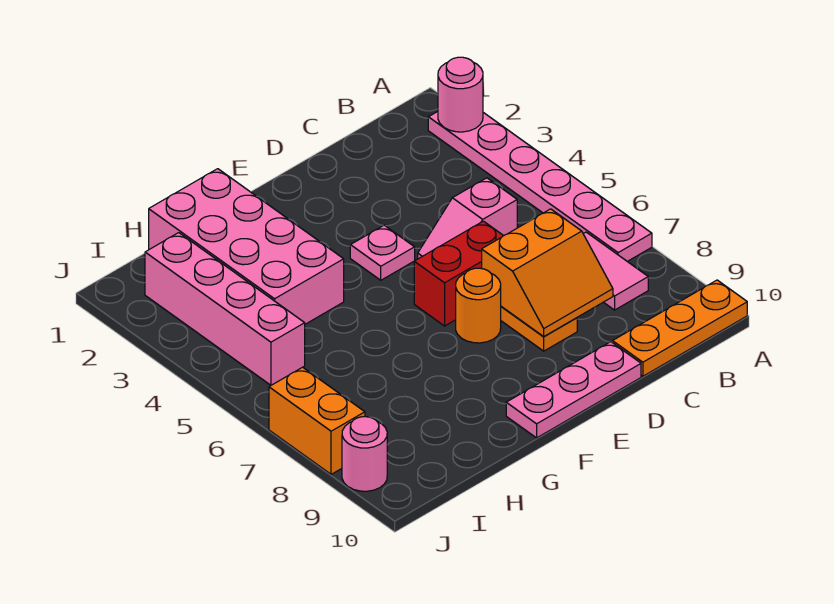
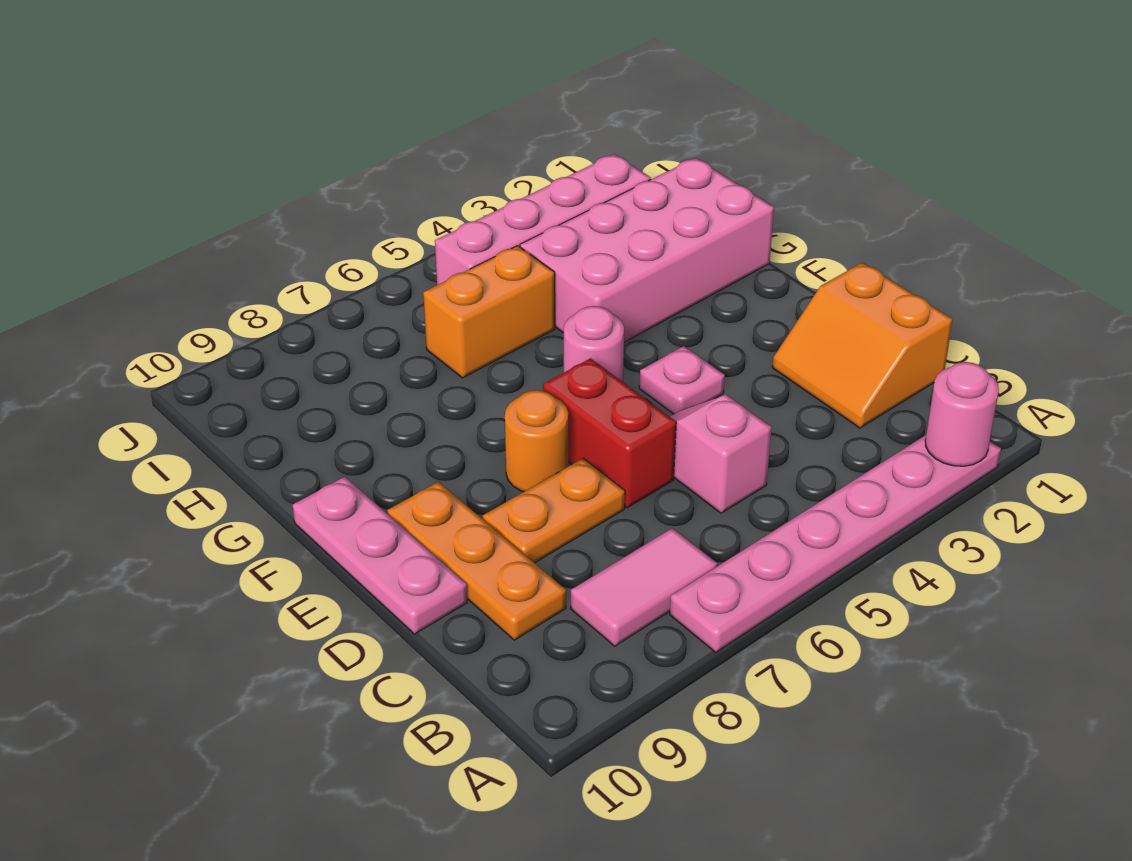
orange plate A10:C10 level 1 -> orange plate C9:E9 level 1
orange slope C7:D8 level 2 top 7 -> orange slope C1:D2 level 1 top 1
orange brick J7:J8 level 1 -> orange brick H5:H6 level 1
pink round brick J9 level 1 -> pink round brick F5 level 1

